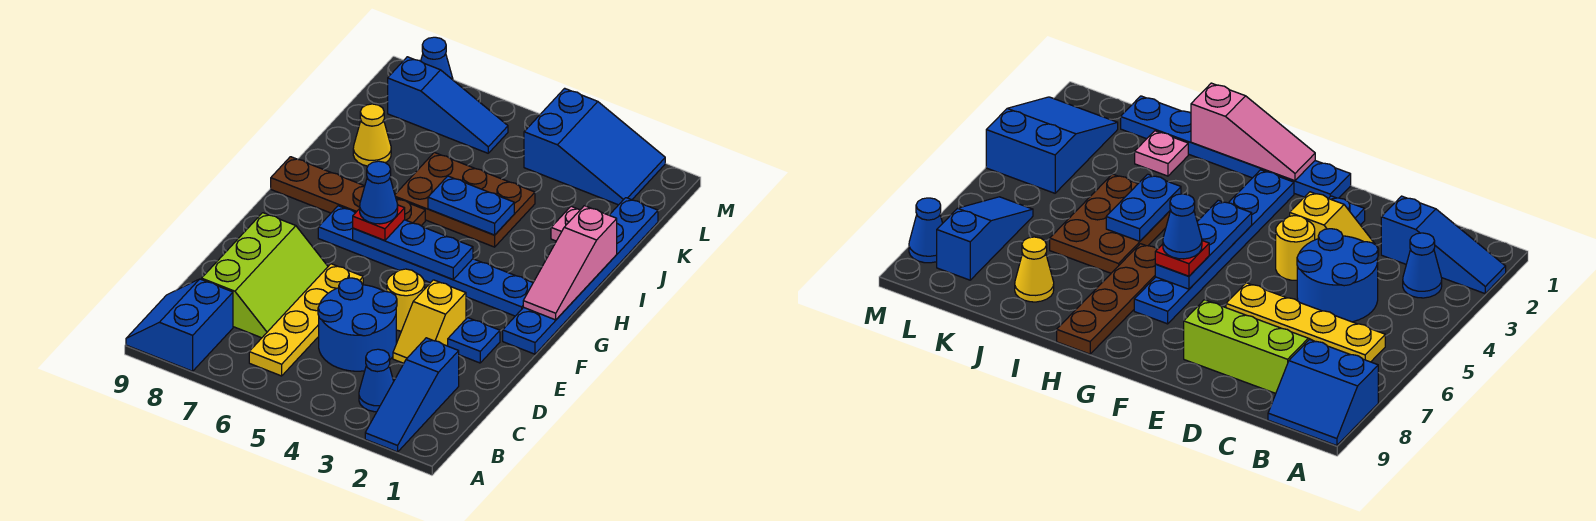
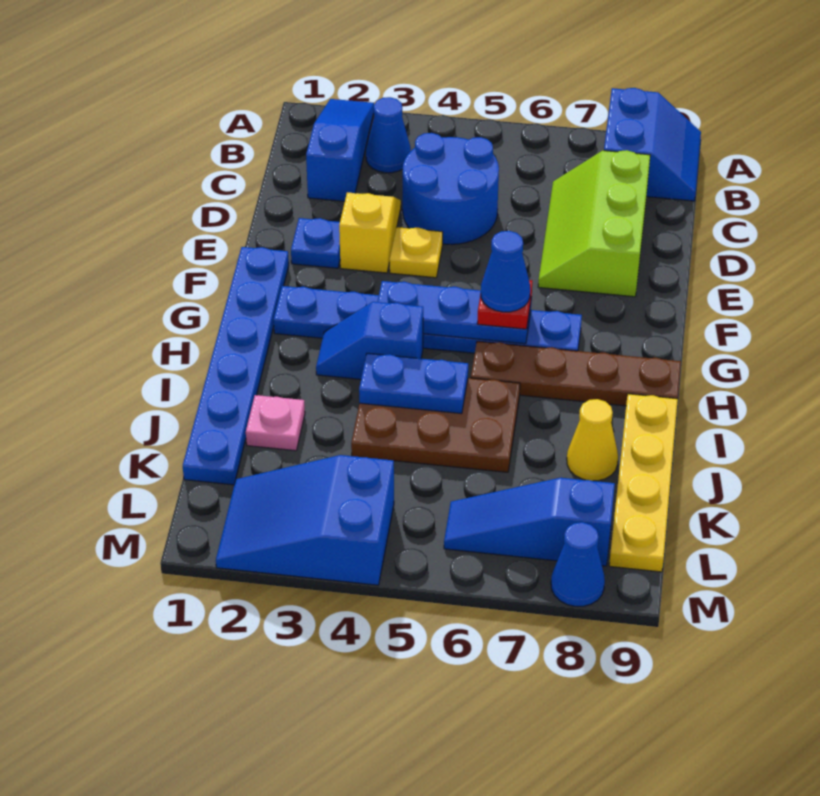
yellow plate B6:E6 level 1 -> yellow plate I9:L9 level 1
yellow round brick E4 level 1 -> yellow plate E4 level 1
pink slope G1:I1 level 2 top I -> none
none -> blue slope H3:H4 level 1 top 4

